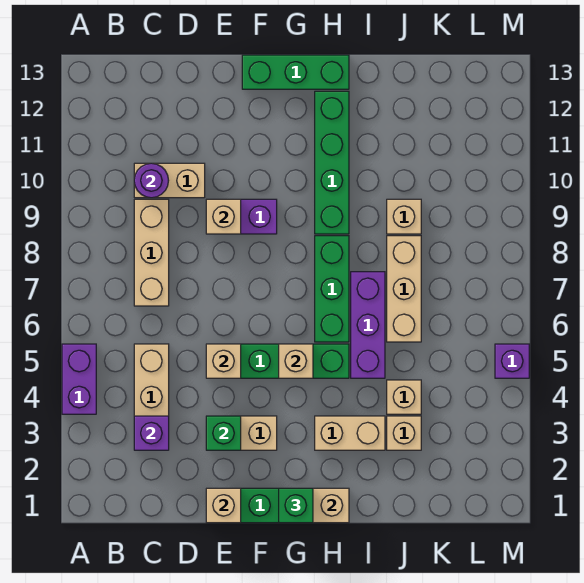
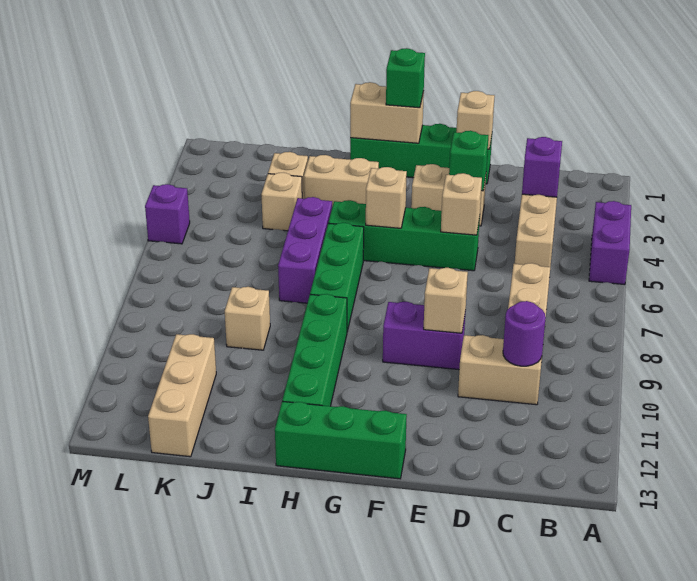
tan brick J6:J8 level 1 -> tan brick K11:K13 level 1

